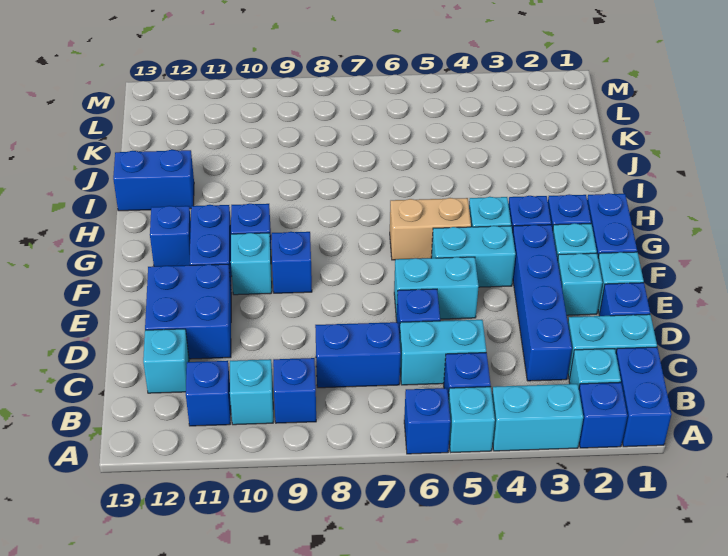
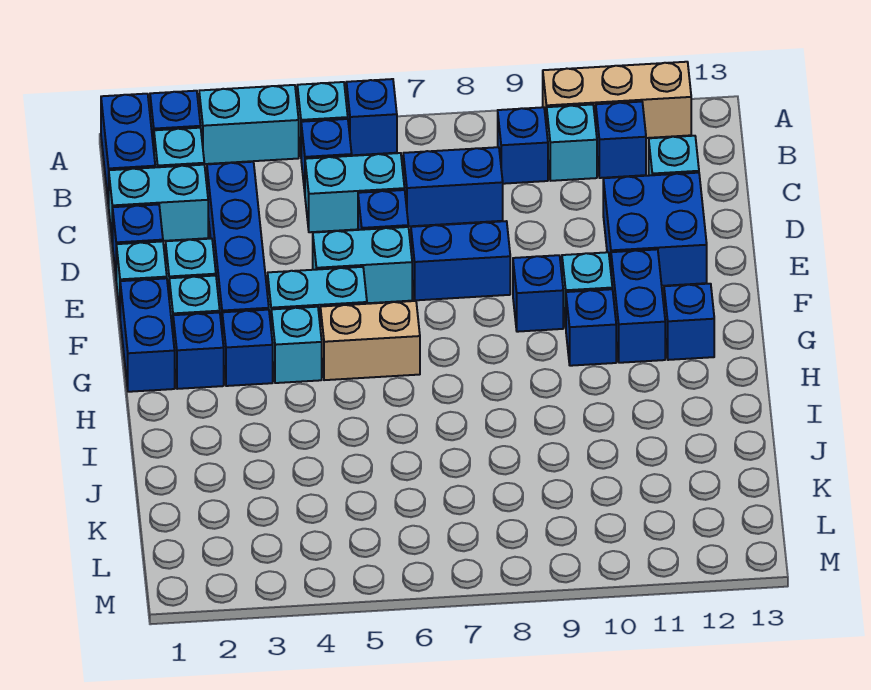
none -> tan brick A10:A12 level 1
blue brick I12:I13 level 1 -> blue brick E7:E8 level 1

